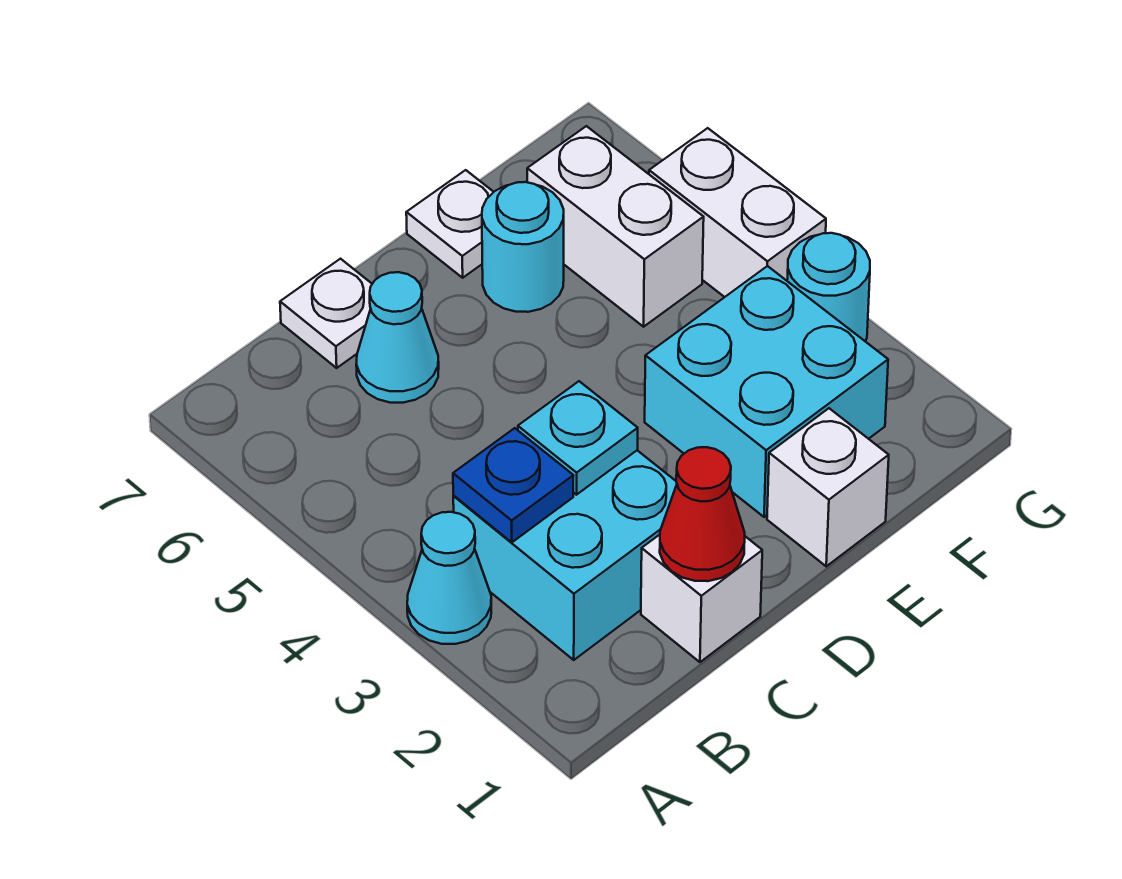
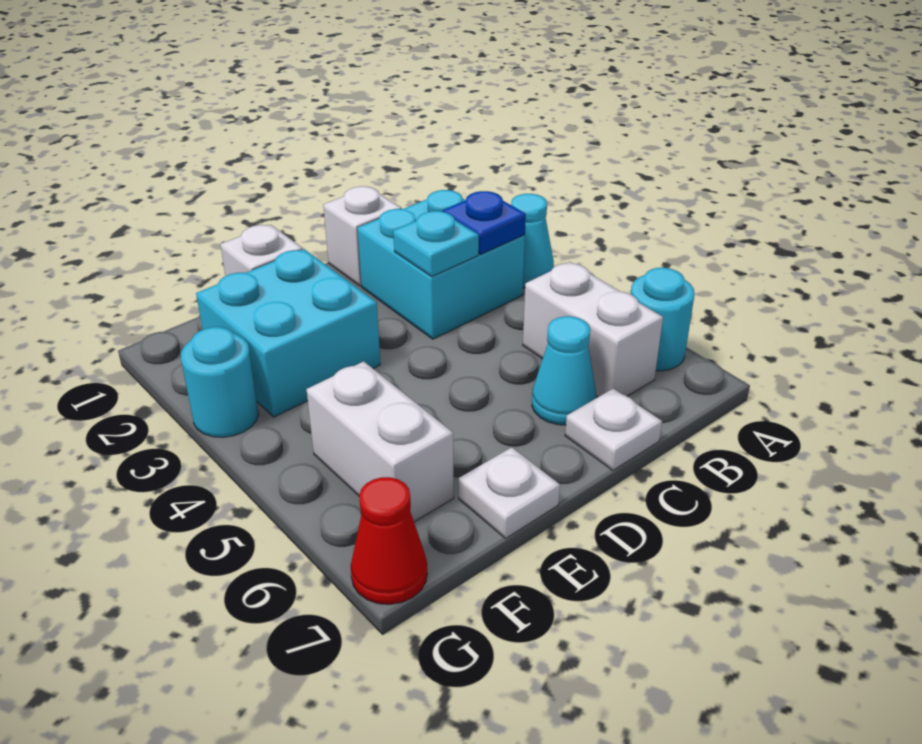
red cone C1 level 2 -> red cone G7 level 1
cyan round brick E6 level 1 -> cyan round brick A6 level 1
white brick G4:G5 level 1 -> white brick B5:B6 level 1

